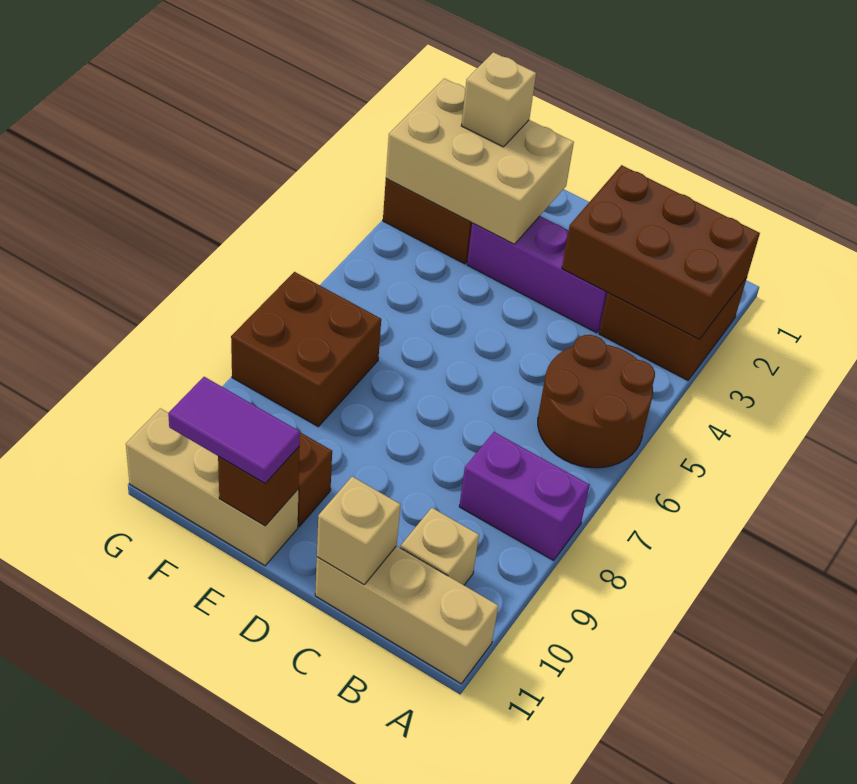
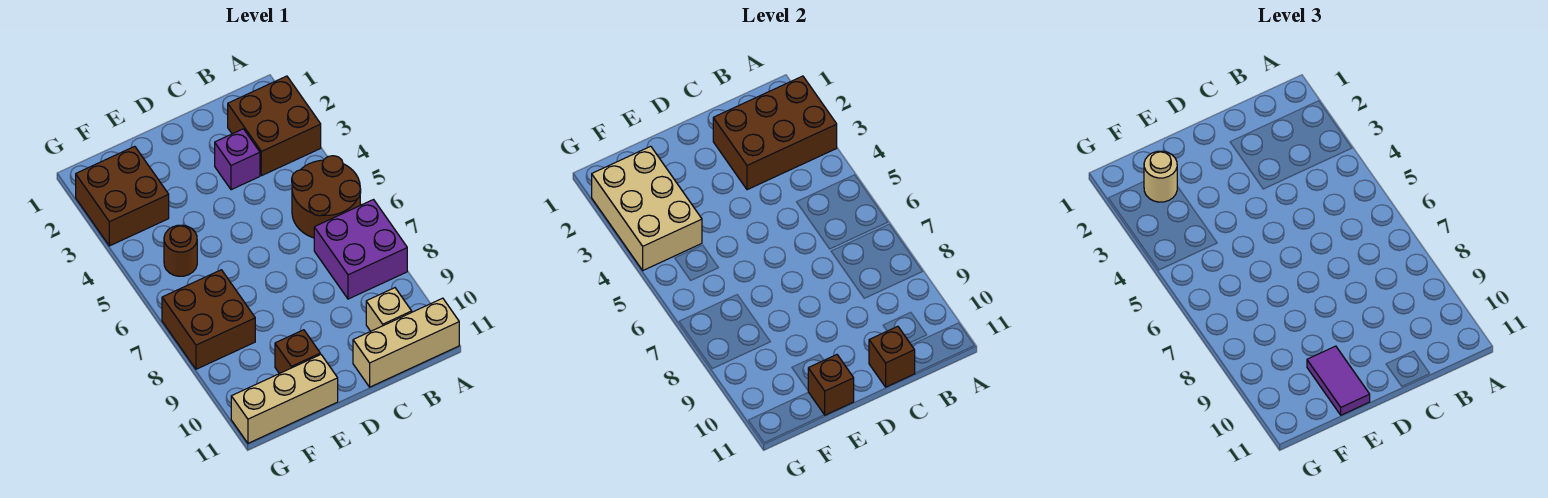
purple brick A8:B8 level 1 -> purple brick A7:B8 level 1
purple brick C3:E3 level 1 -> purple brick C3 level 1
tan brick C11 level 2 -> brown brick C11 level 2
tan brick E2:G3 level 2 -> tan brick F2:G4 level 2
purple tile E11:F11 level 3 -> purple tile E10:E11 level 3
tan brick F2 level 3 -> tan round brick F2 level 3
none -> brown round brick F5 level 1

